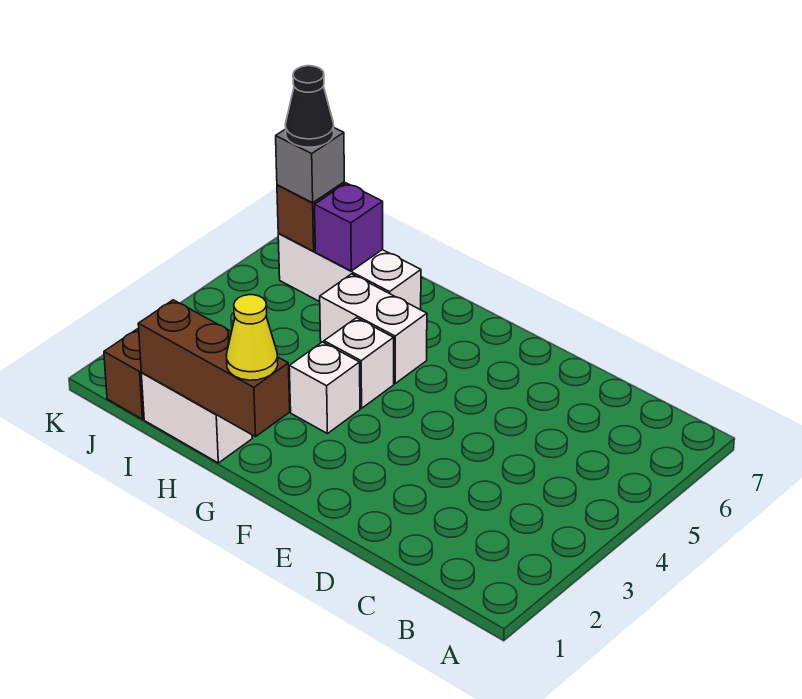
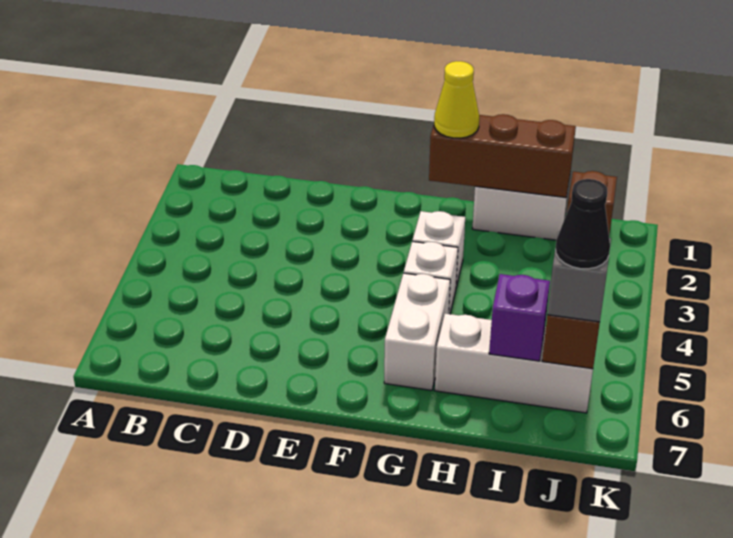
white brick G5:H5 level 1 -> white brick G5:G6 level 1

